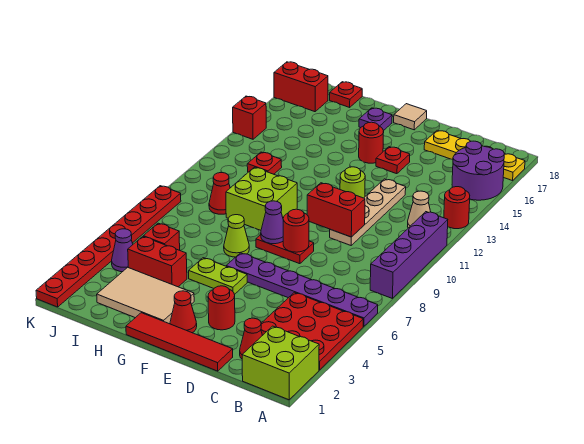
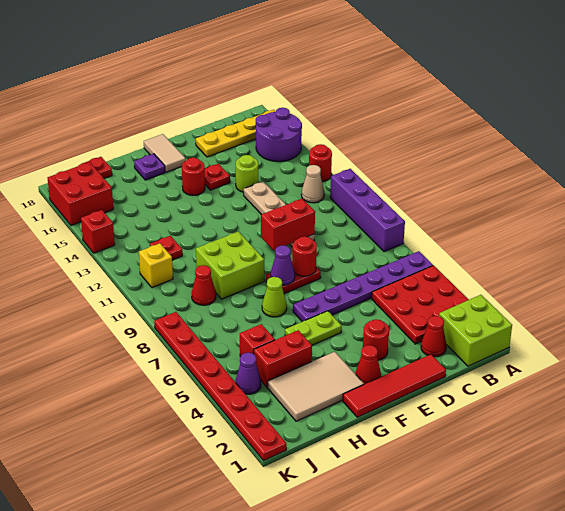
lime round brick E12 level 1 -> lime round brick D14 level 1
tan tile F18 level 1 -> tan tile F17:F18 level 1
none -> yellow brick J11 level 1
red brick J17:K17 level 1 -> red brick J16:K17 level 1

